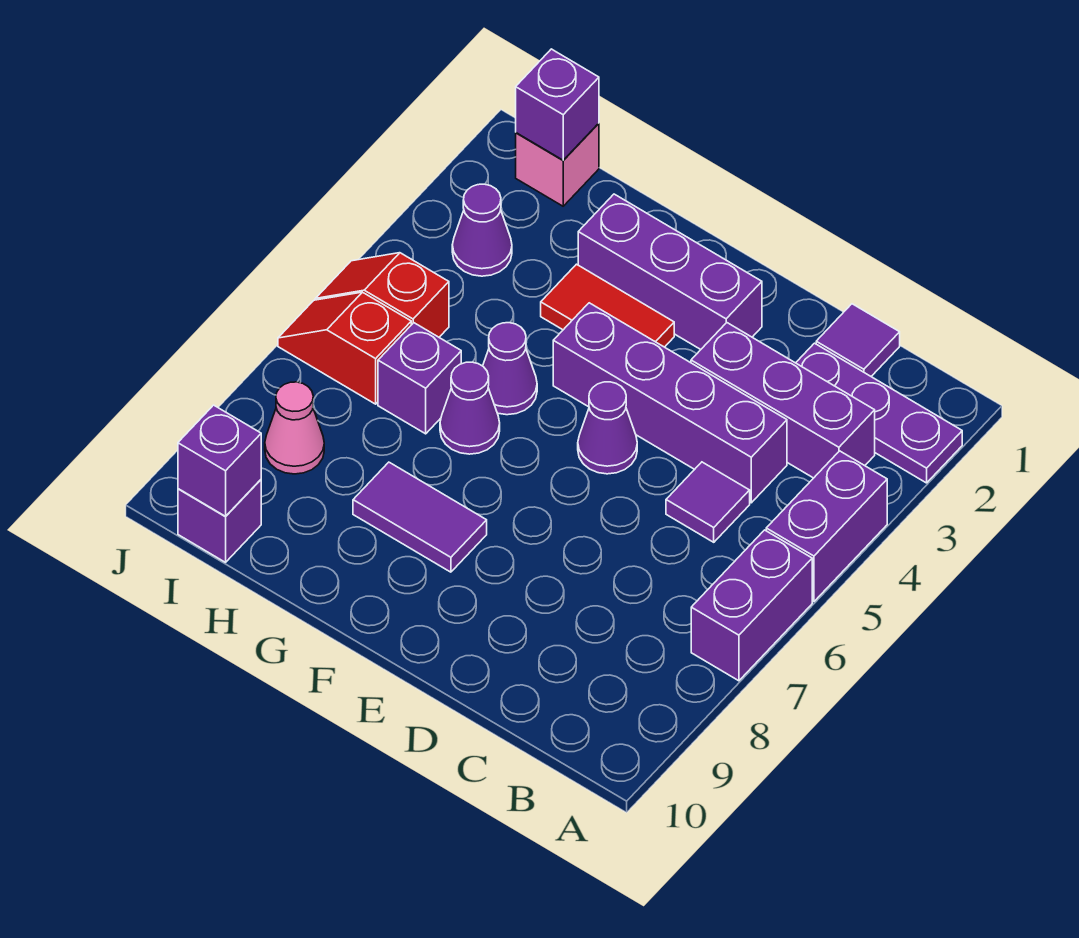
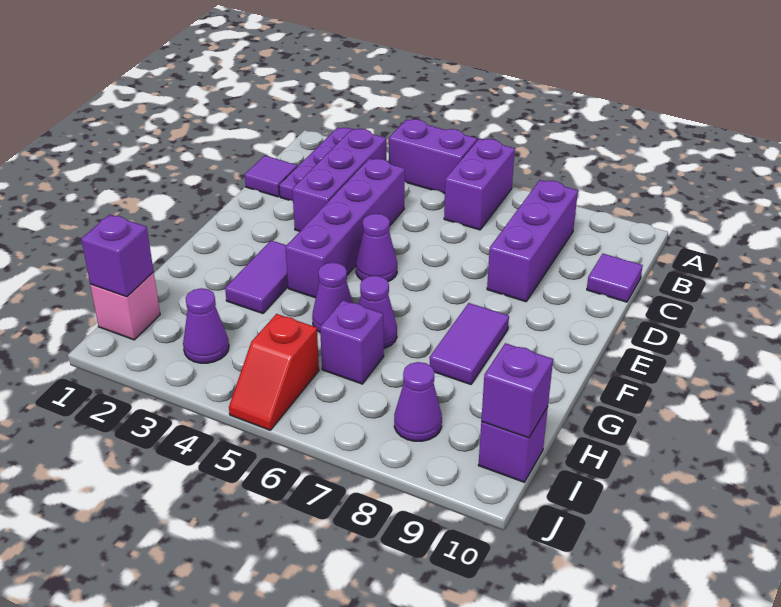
purple brick A6:A7 level 1 -> purple brick A6:B6 level 1
purple tile C5 level 1 -> purple tile C10 level 1
purple brick E2:G2 level 1 -> purple brick B8:D8 level 1
red tile F3:G3 level 1 -> purple tile F3:G3 level 1
red slope I6:J6 level 1 top I -> none
pink cone I8 level 1 -> purple cone I8 level 1

